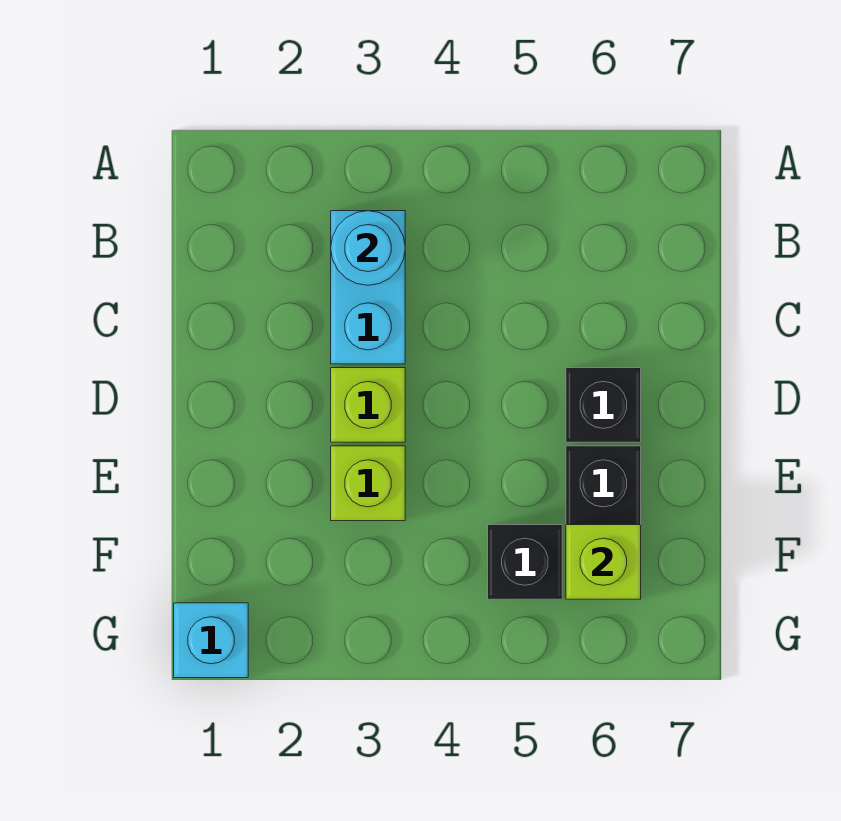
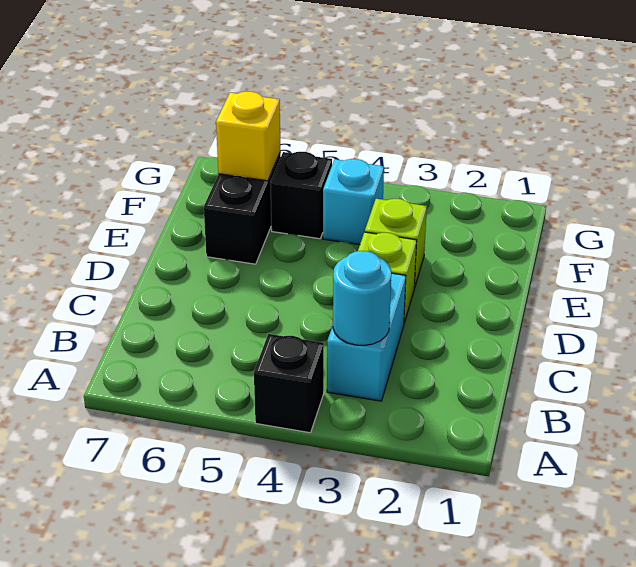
black brick D6 level 1 -> black brick A4 level 1
lime brick F6 level 2 -> yellow brick F6 level 2
cyan brick G1 level 1 -> cyan brick F4 level 1

